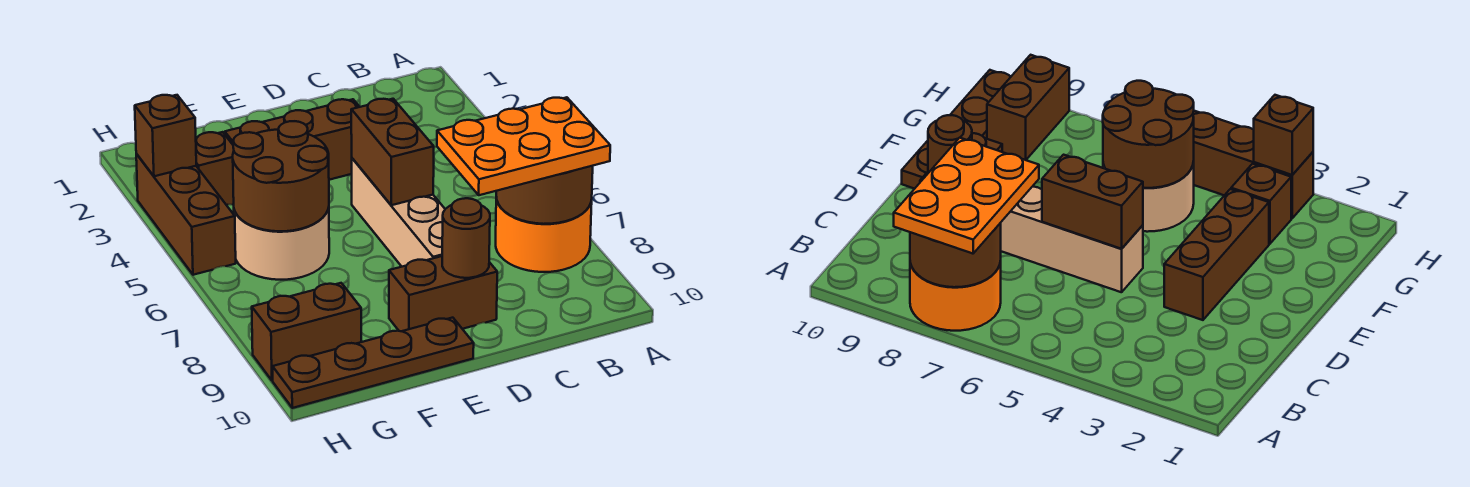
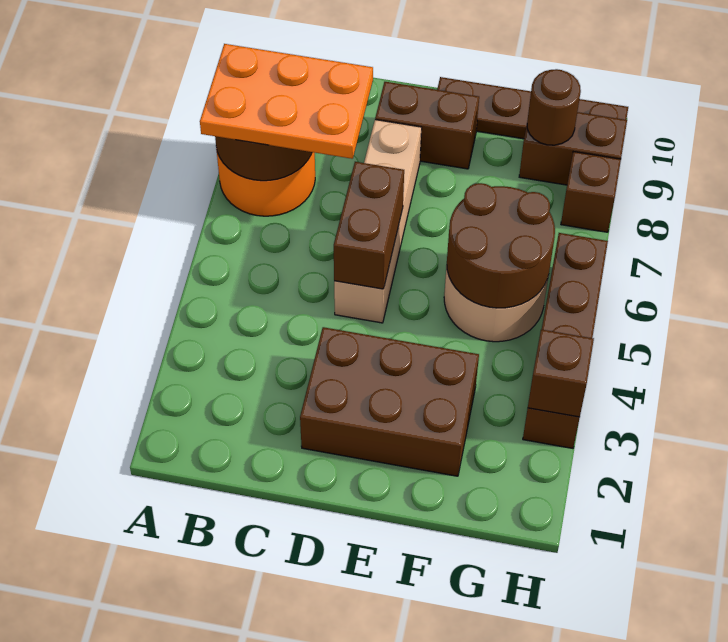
brown brick D3:F3 level 1 -> brown brick D2:F3 level 1
brown round brick D9 level 2 -> brown round brick G9 level 2
brown brick G3 level 1 -> brown brick H8 level 1
brown brick H3:H5 level 1 -> brown brick H3:H6 level 1

